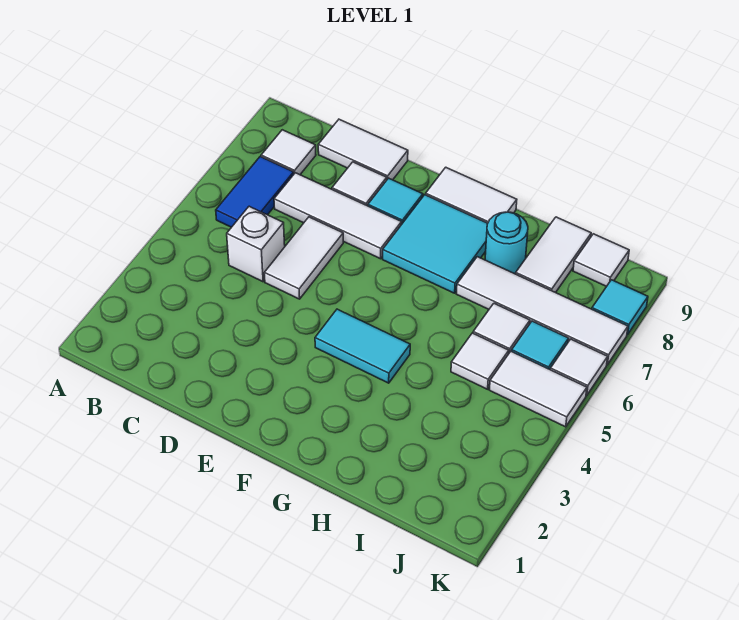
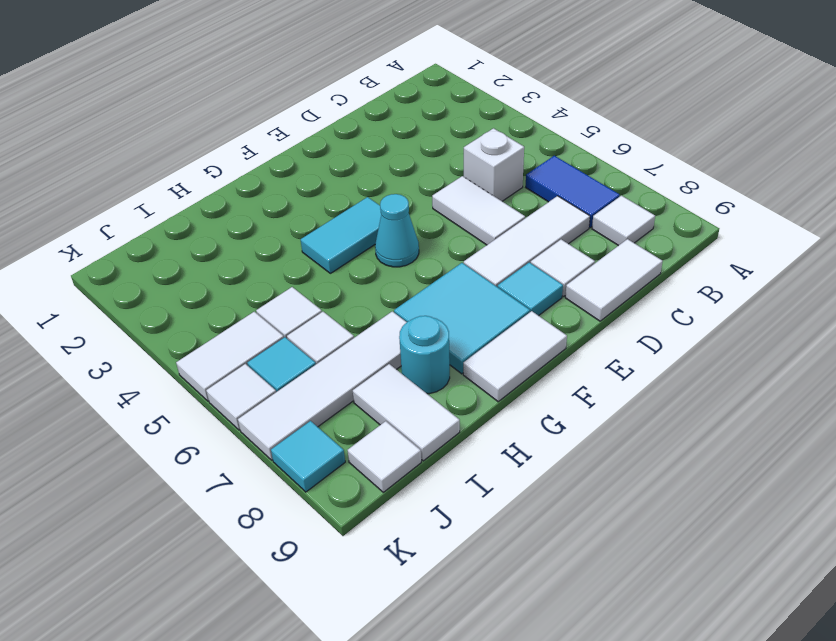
none -> cyan cone F5 level 1

